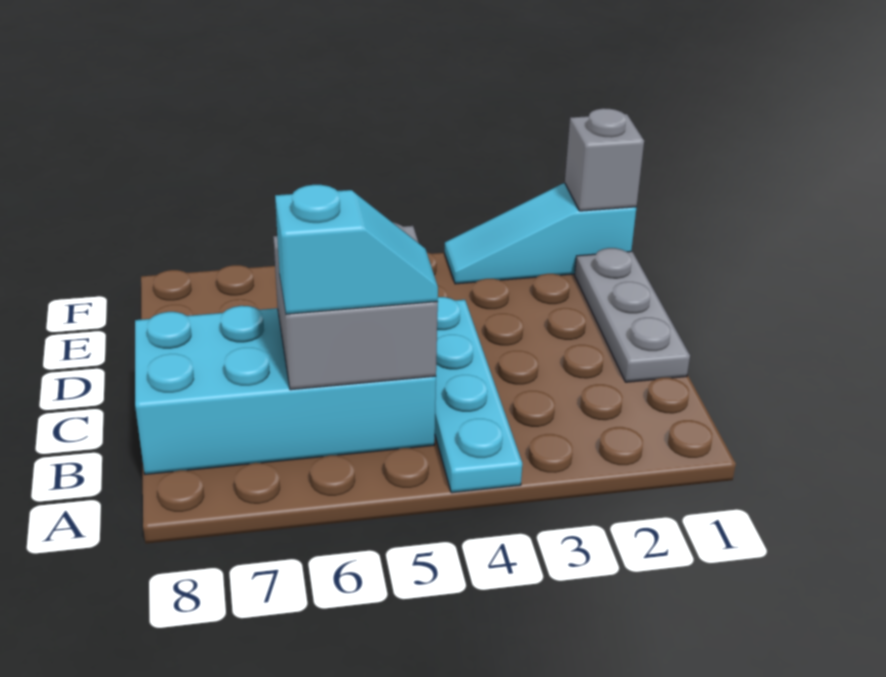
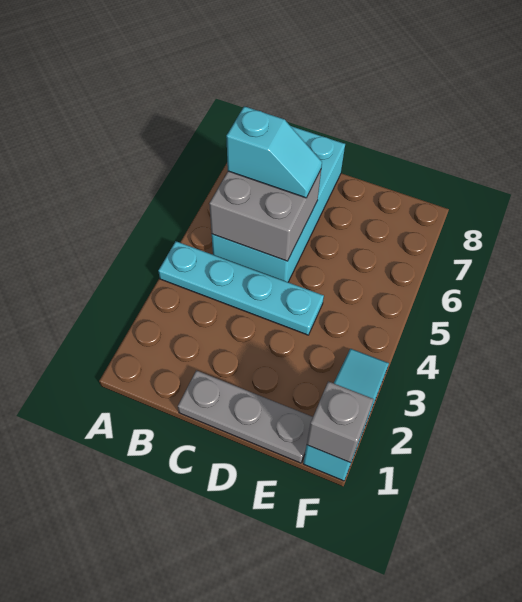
cyan slope B5:B6 level 3 top 6 -> cyan slope B6:C6 level 3 top B

